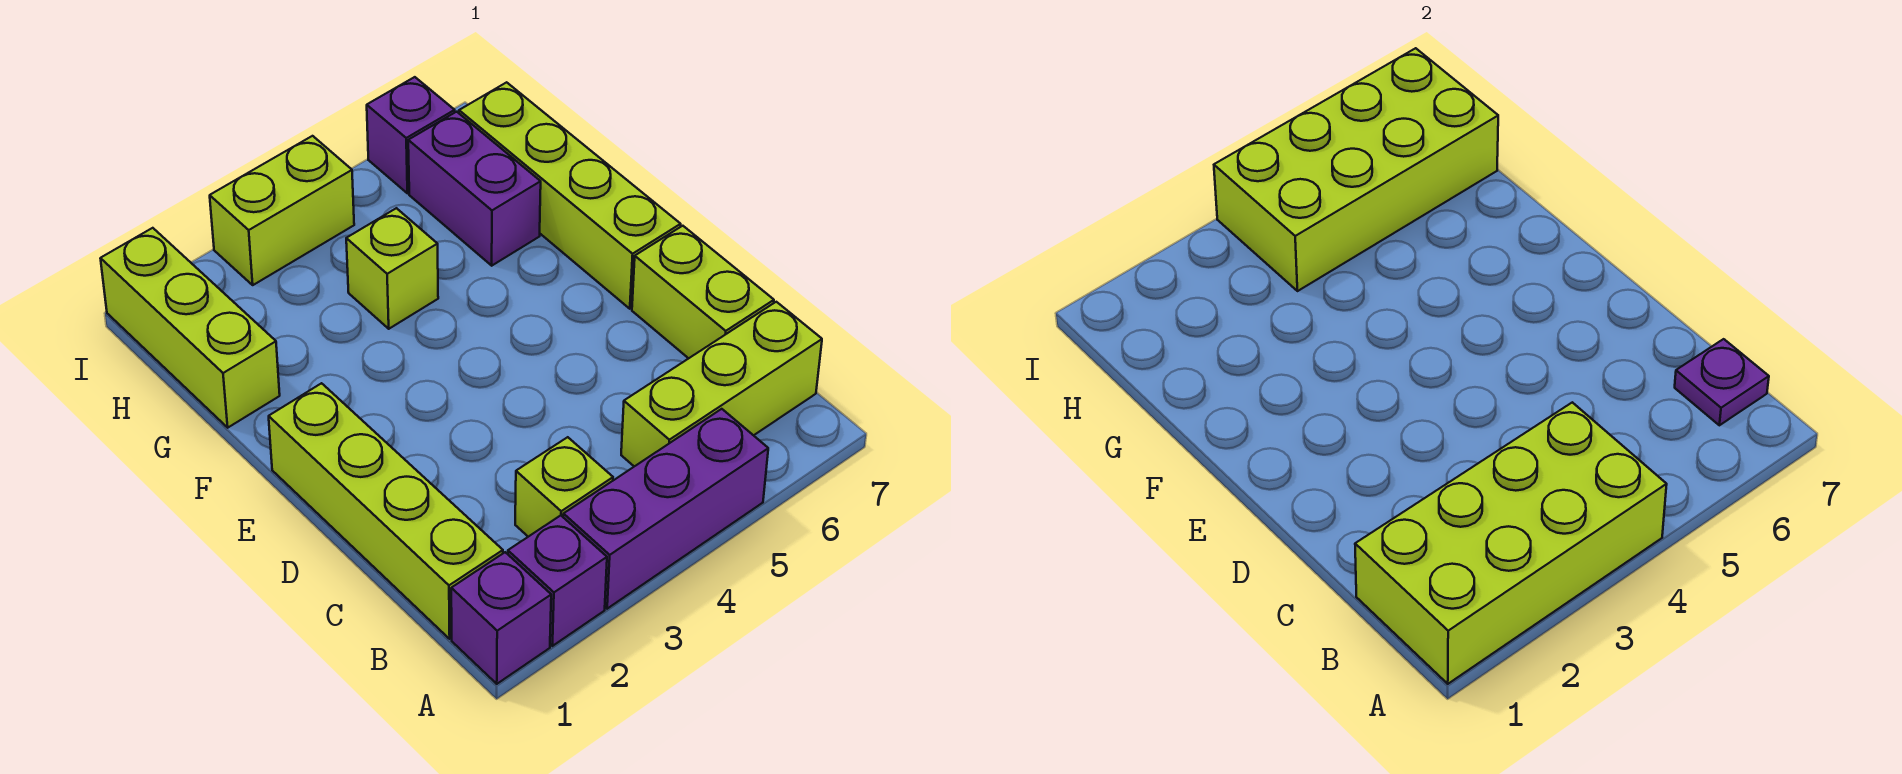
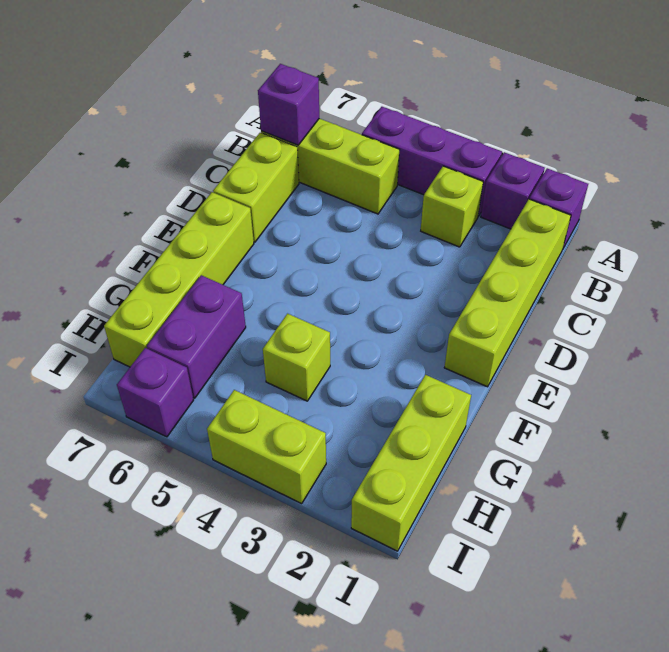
lime brick A1:B4 level 2 -> none
purple plate B7 level 2 -> purple brick B7 level 2
lime brick H4:I7 level 2 -> none

